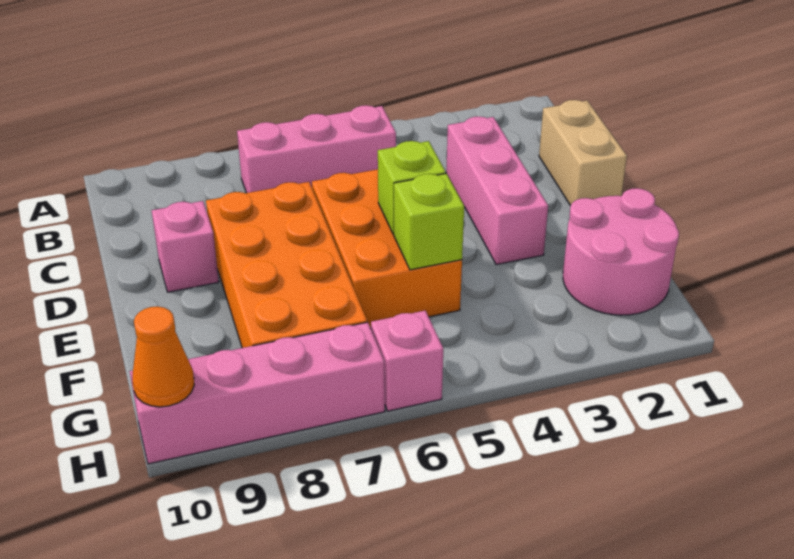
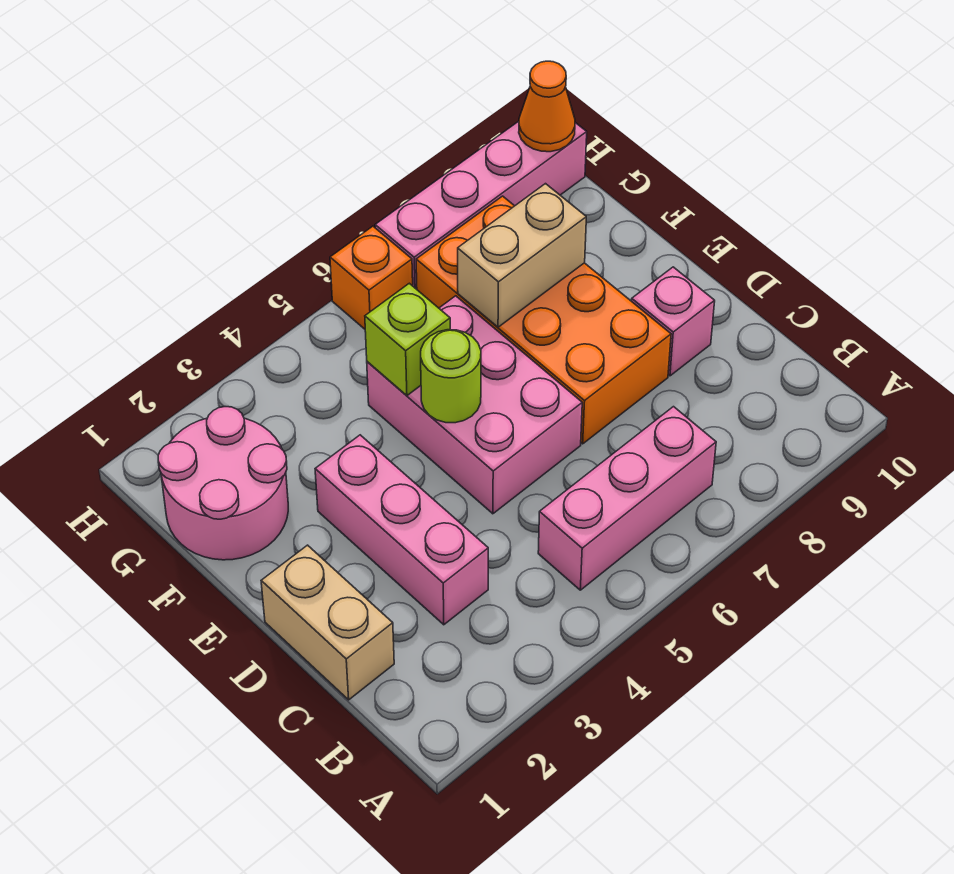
orange brick D5:F6 level 1 -> pink brick D5:F6 level 1
lime brick E5 level 2 -> lime round brick E5 level 2
none -> tan brick F7:F8 level 2
pink brick H6 level 1 -> orange brick H6 level 1

